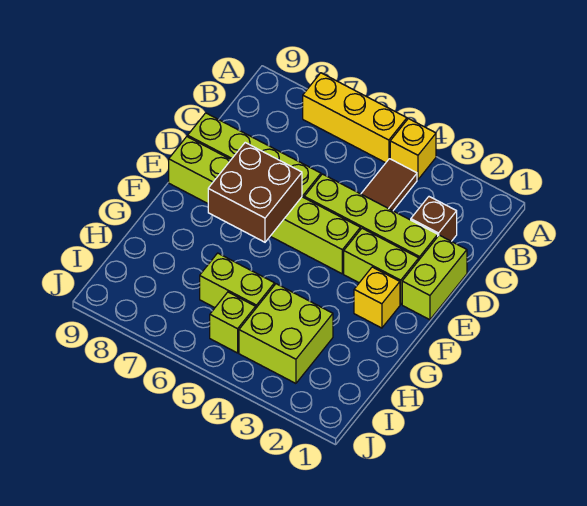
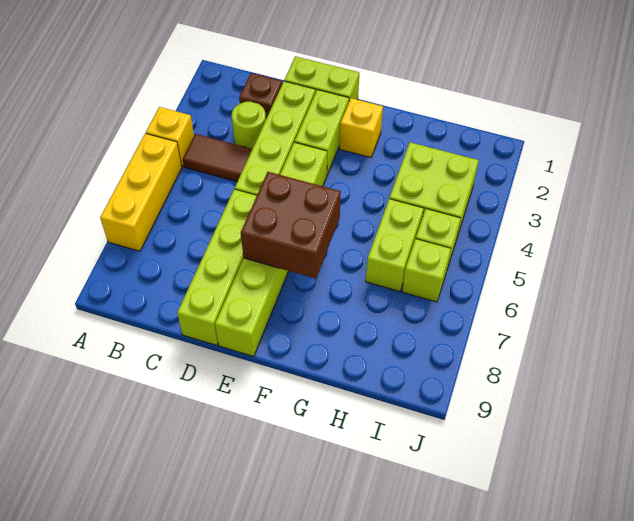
none -> lime round brick C3 level 1
none -> lime brick I6 level 1

